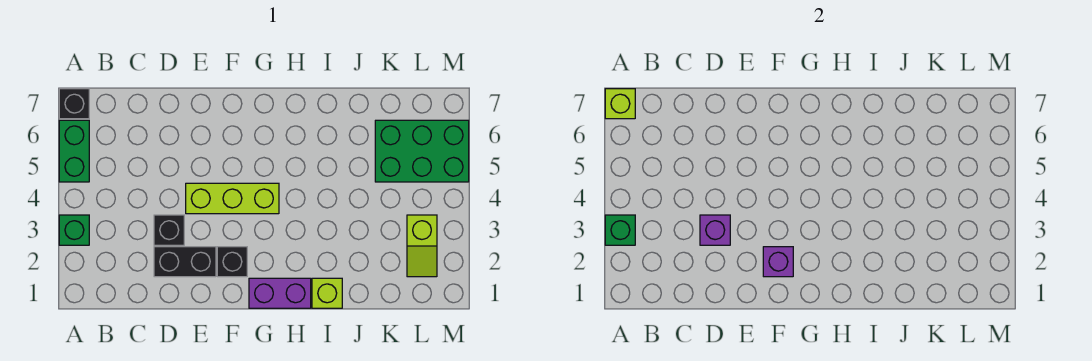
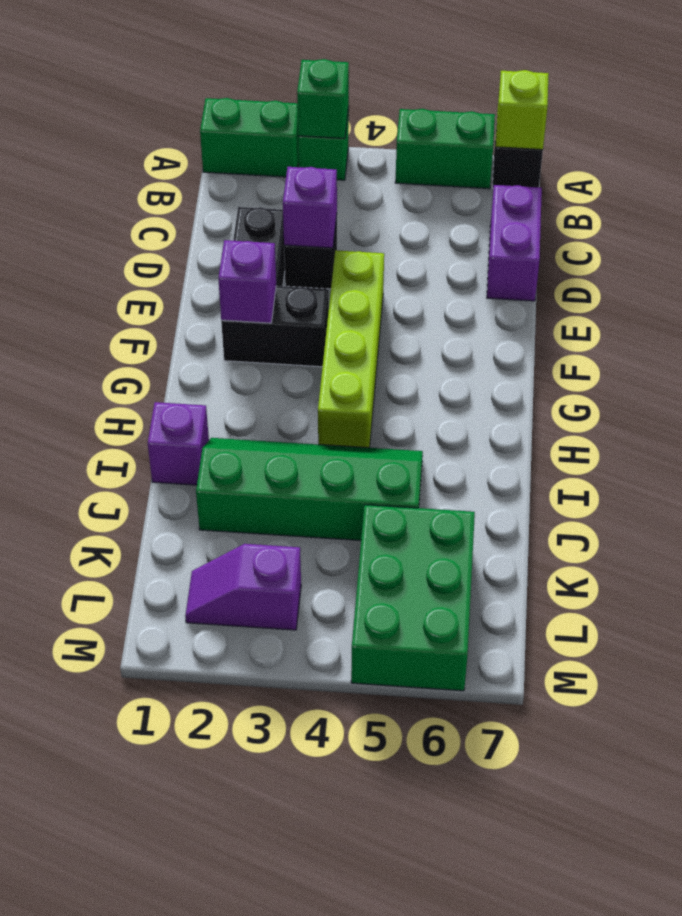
none -> green brick A1:A2 level 1
lime brick E4:G4 level 1 -> lime brick E4:H4 level 1
black brick F2 level 1 -> black brick F2:F3 level 1
purple brick G1:H1 level 1 -> purple brick C7:D7 level 1
lime brick I1 level 1 -> purple brick I1 level 1
none -> green slope I2:J5 level 1 top J
lime slope L2:L3 level 1 top 3 -> purple slope L2:L3 level 1 top 3

